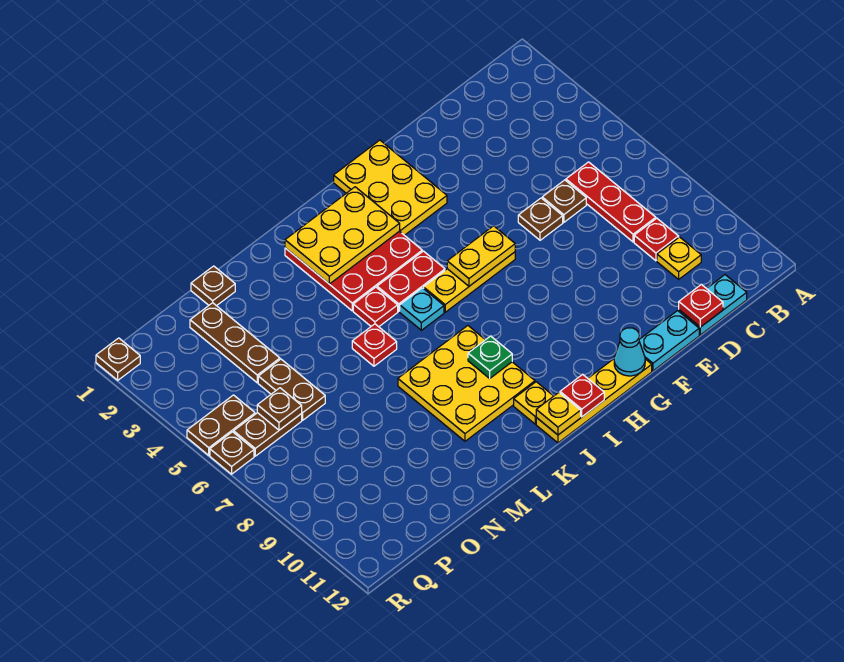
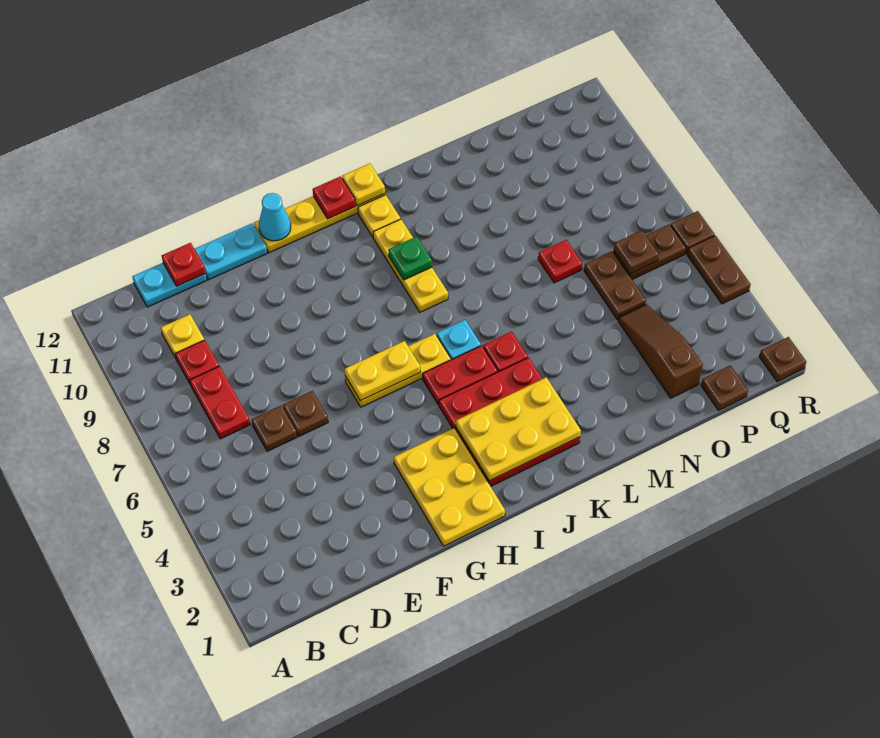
red plate C6:C8 level 1 -> red plate C7:C8 level 1
yellow plate J8:L10 level 1 -> yellow plate J8:J10 level 1
red plate L6 level 1 -> red plate N7 level 1
brown plate N1 level 1 -> brown plate P1 level 1
brown plate O2:O4 level 1 -> brown slope O2:O4 level 1 top 2
brown plate Q5:R5 level 1 -> brown plate R4:R5 level 1

